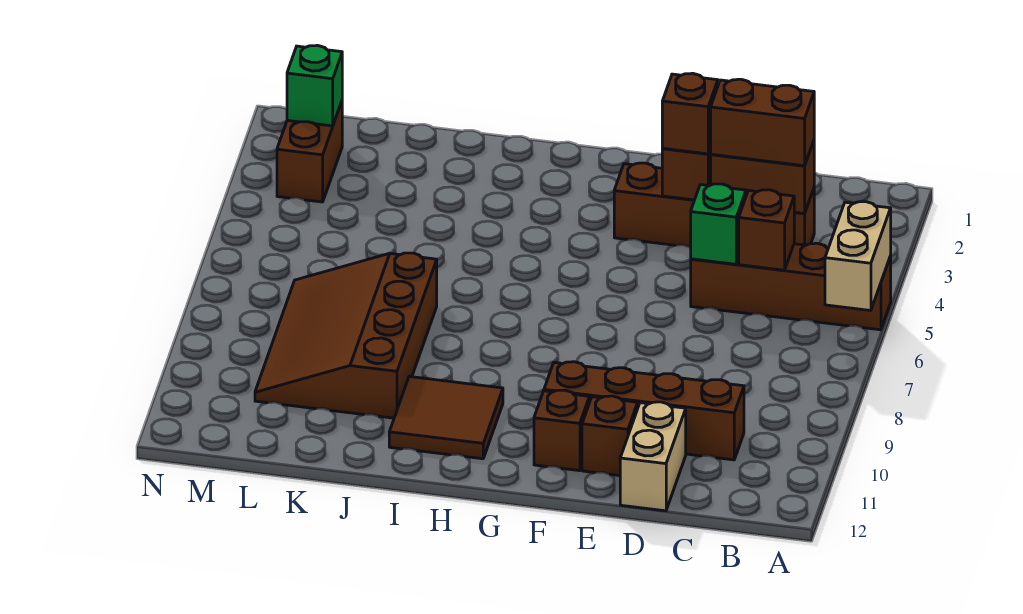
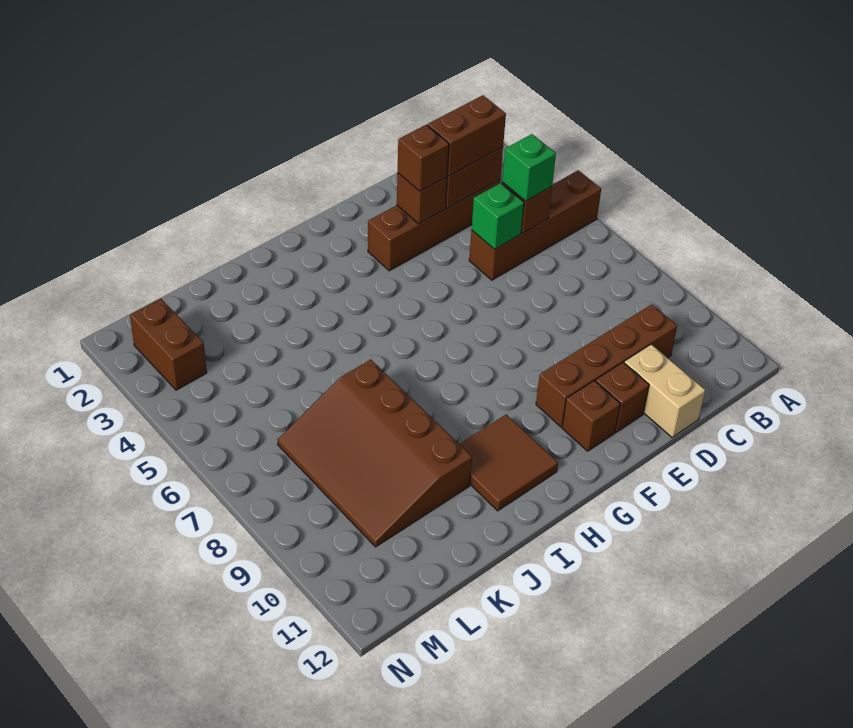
tan brick A5:A6 level 2 -> none
green brick M2 level 2 -> green brick C5 level 3

